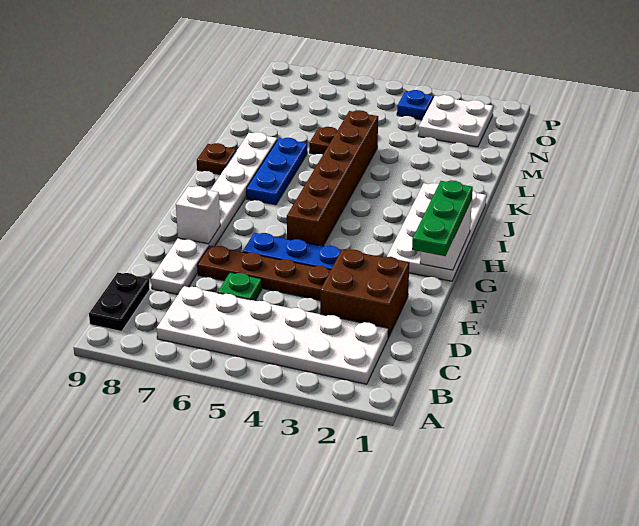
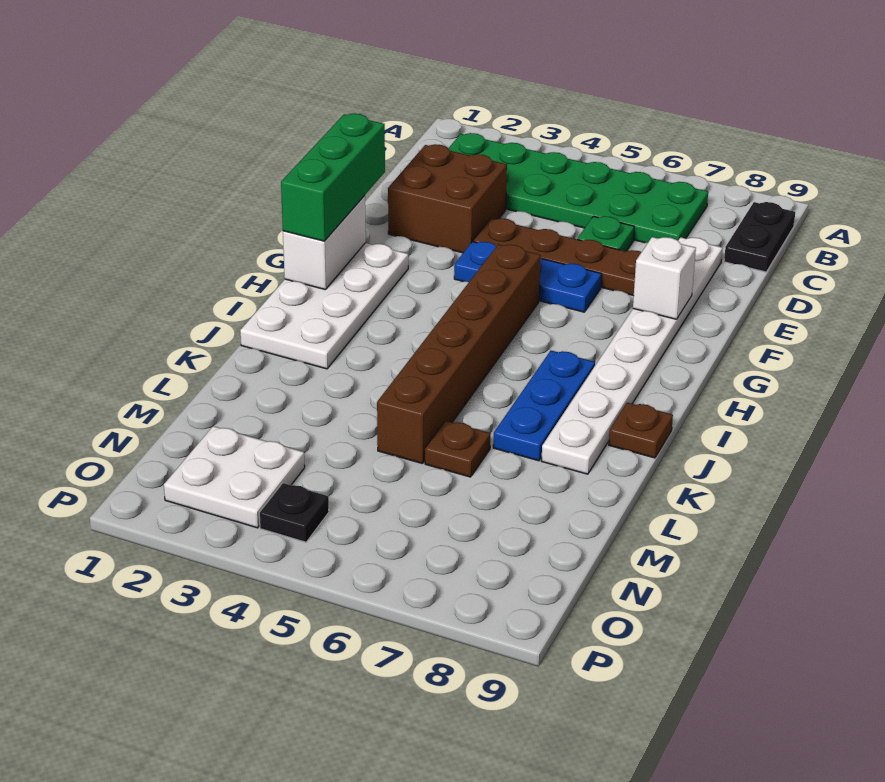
white plate B2:C7 level 1 -> green plate B2:C7 level 1
green plate F1:H1 level 3 -> green brick F1:H1 level 3
blue plate O4 level 1 -> black plate O4 level 1

